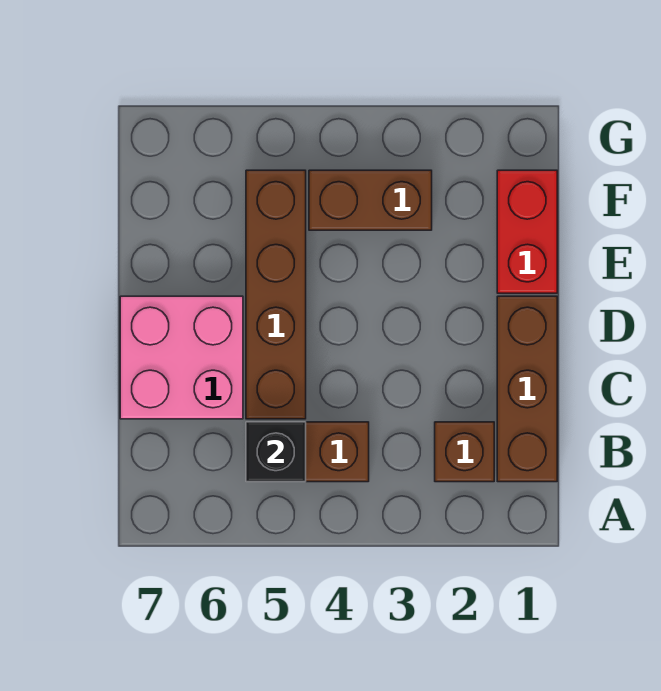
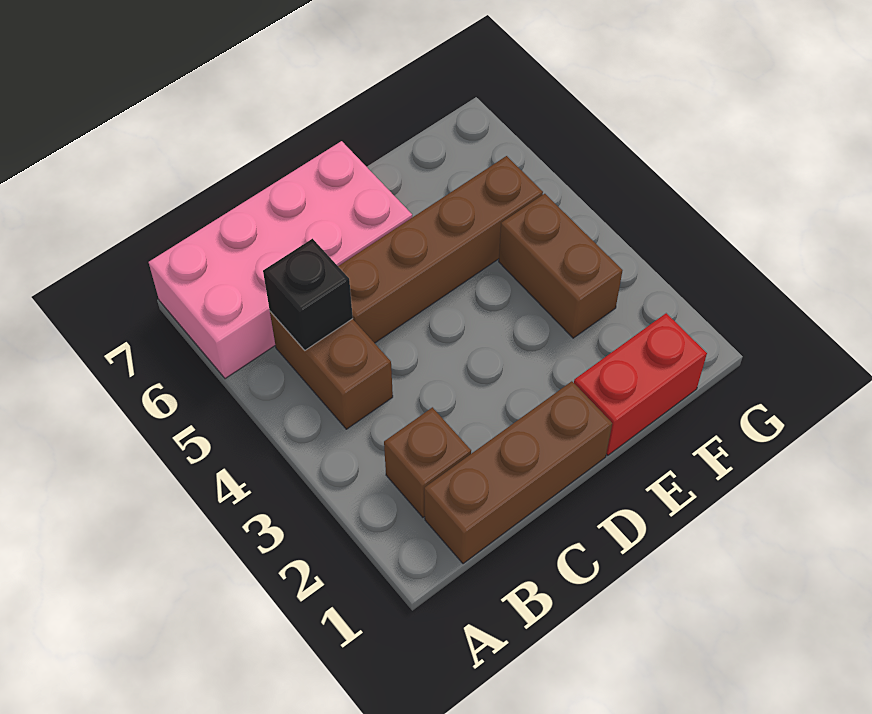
pink brick C6:D7 level 1 -> pink brick A6:D7 level 1

